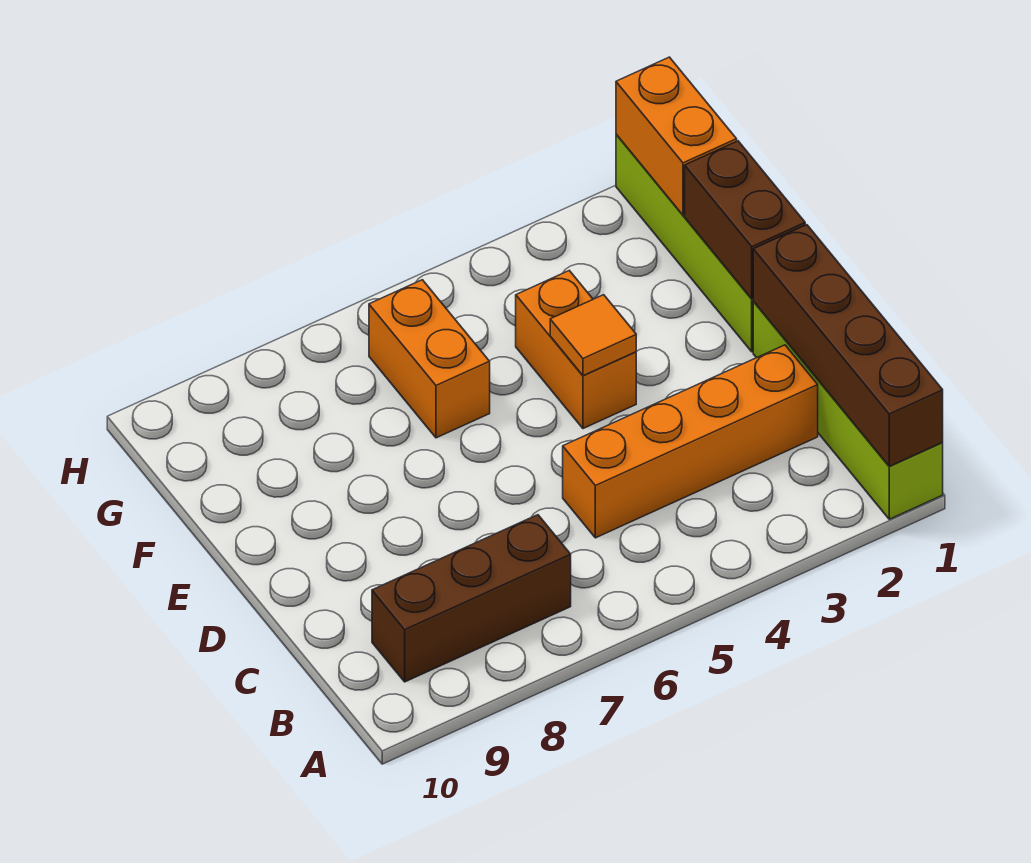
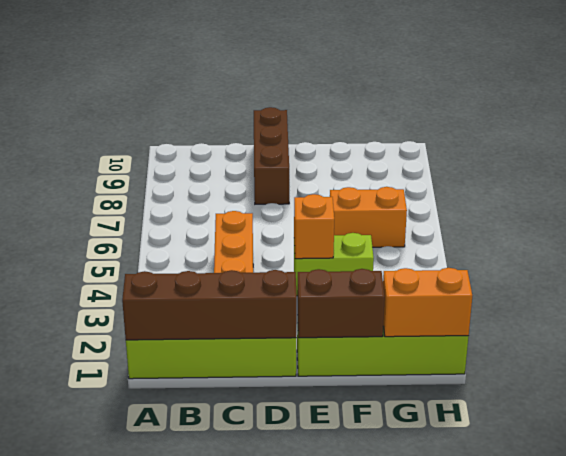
brown brick B7:B9 level 1 -> brown brick D8:D10 level 1
orange brick E4:F4 level 1 -> lime brick E4:F4 level 1
orange tile E4 level 2 -> orange brick E4 level 2

